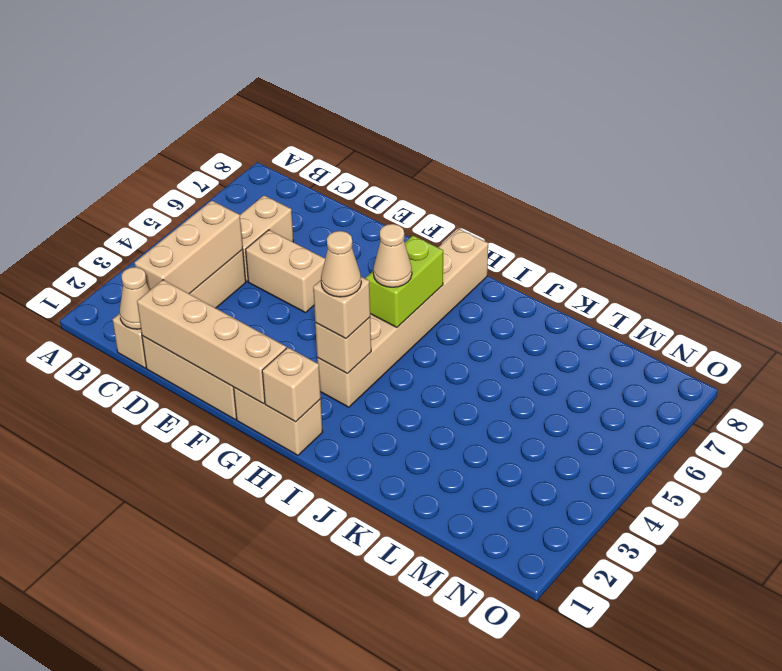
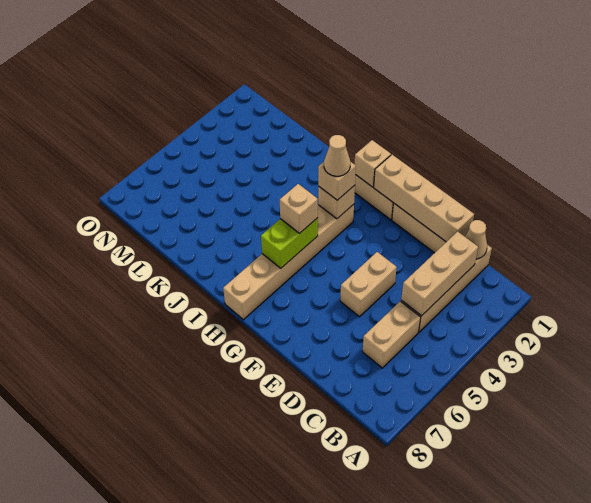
tan brick D5:E5 level 1 -> tan brick E4:E5 level 1
tan cone H5 level 3 -> tan brick H5 level 3

